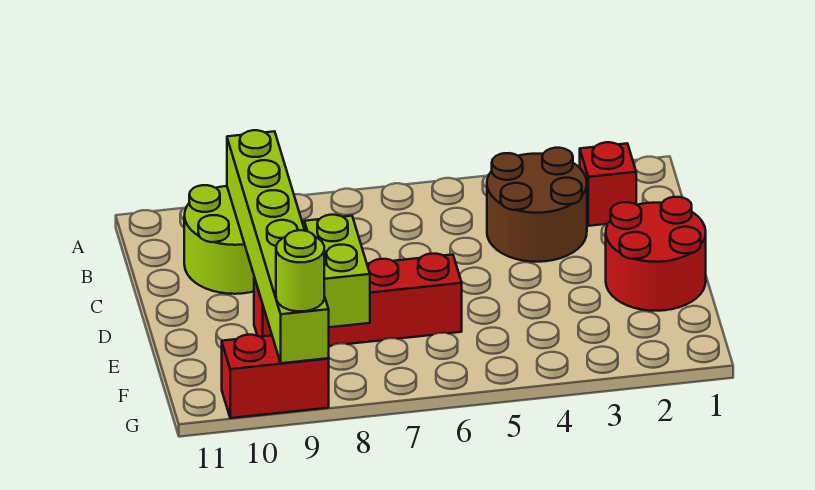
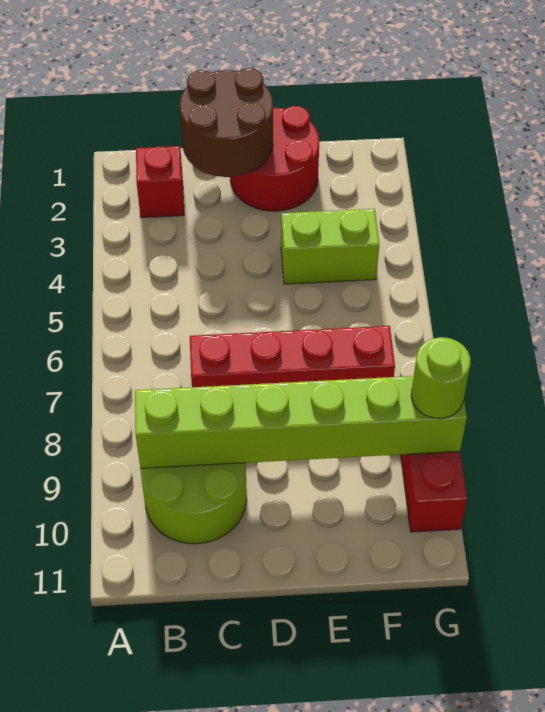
brown round brick B3:C4 level 1 -> brown round brick C1:D2 level 2
red brick E6:E9 level 1 -> red brick C7:F7 level 1
lime brick E8:F8 level 2 -> lime brick E4:F4 level 1

